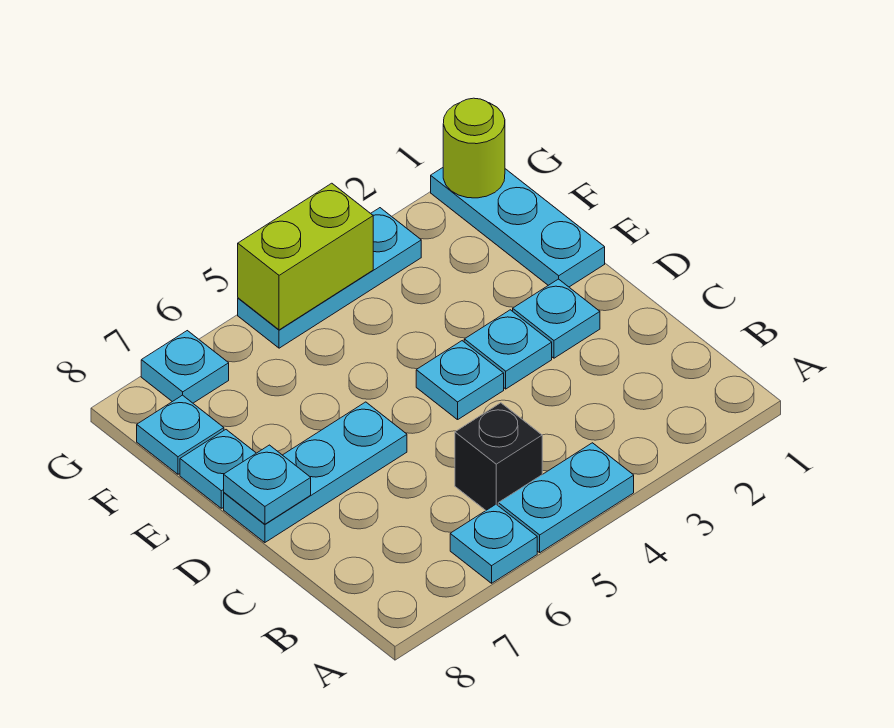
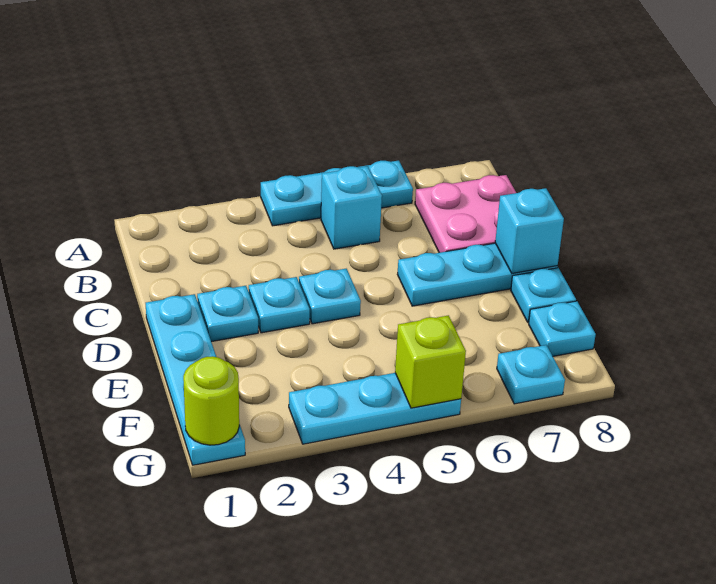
black brick B5 level 1 -> cyan brick B5 level 1
none -> pink plate B7:C8 level 1
cyan plate D8 level 2 -> cyan brick D8 level 2
cyan plate E1:G1 level 1 -> cyan plate D1:G1 level 1
lime brick G4:G5 level 2 -> lime brick G5 level 2

